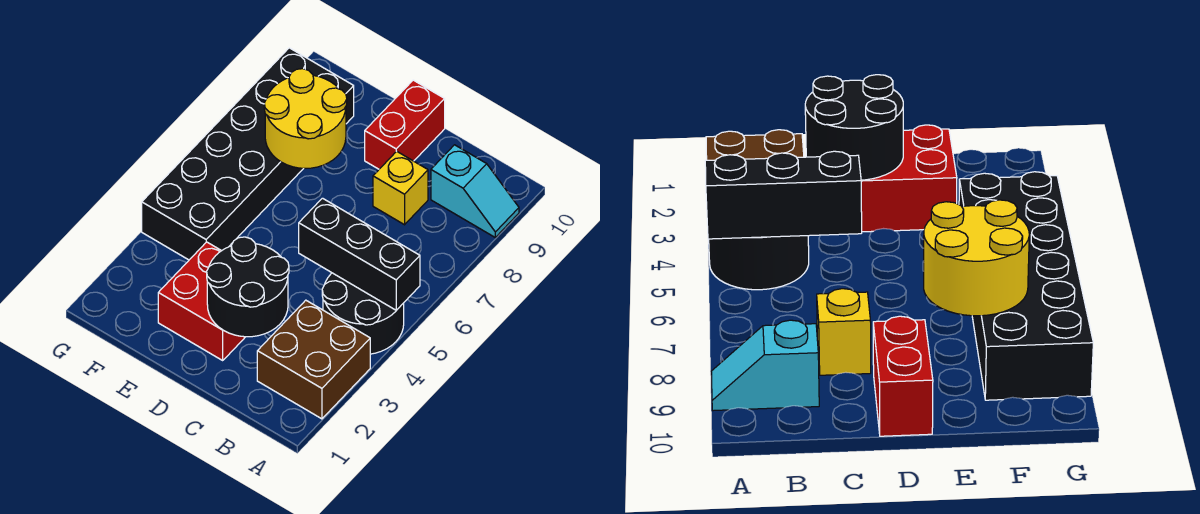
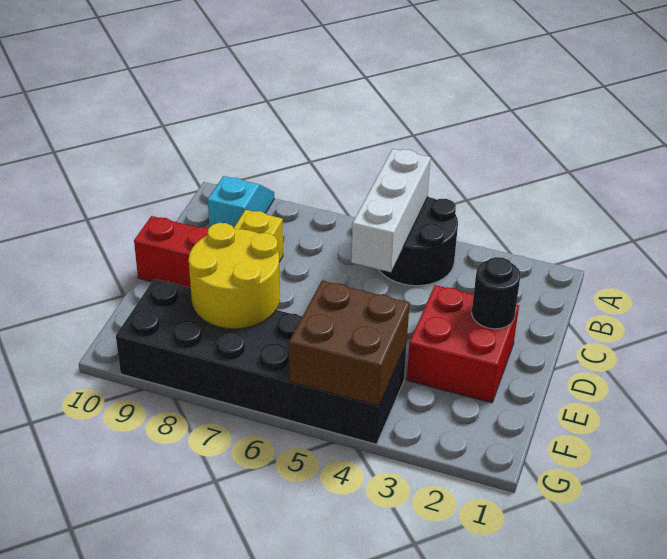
brown brick A2:B3 level 1 -> brown brick F4:G5 level 2
black brick A5:C5 level 2 -> white brick A5:C5 level 2
black round brick C2:D3 level 2 -> black round brick D2 level 2

